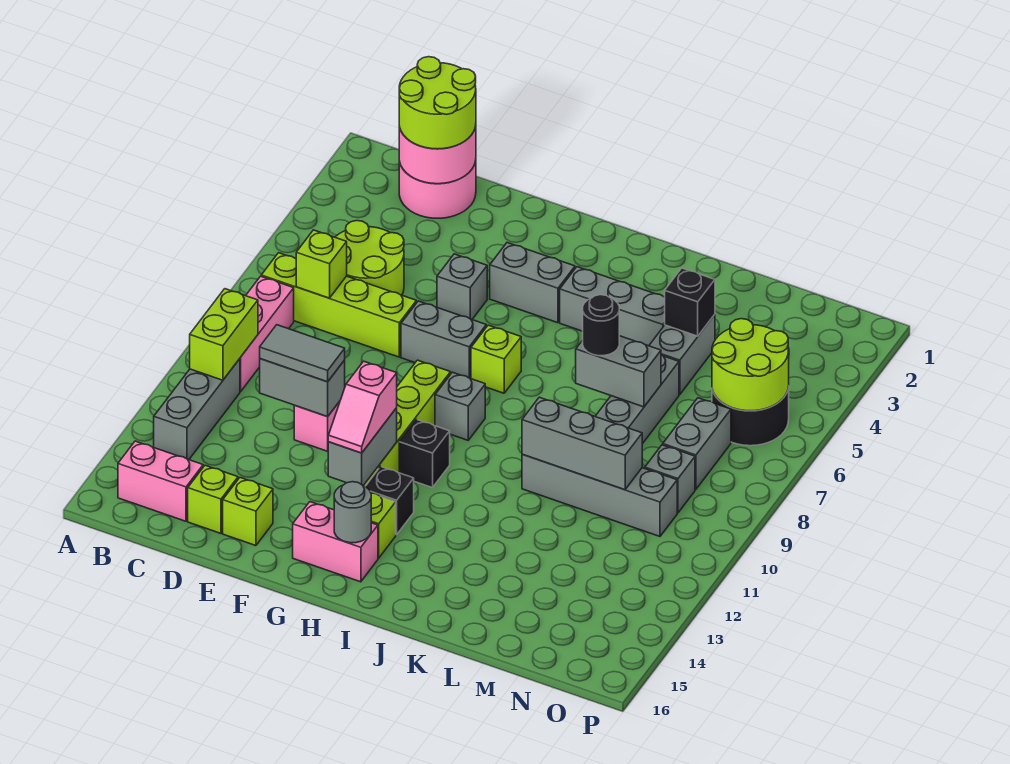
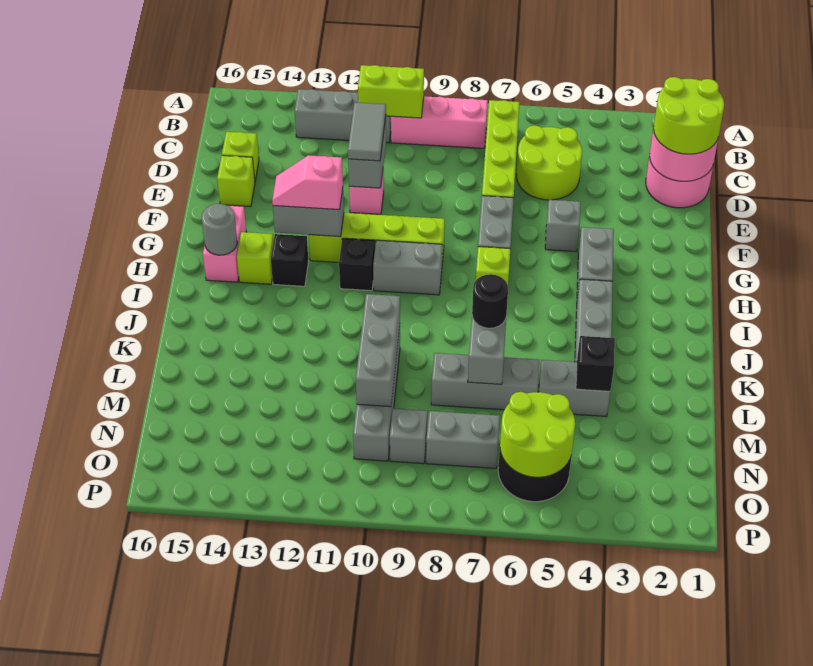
pink brick B15:C15 level 1 -> none
lime brick C7 level 2 -> none
grey brick H9 level 1 -> grey brick H9:H10 level 1

